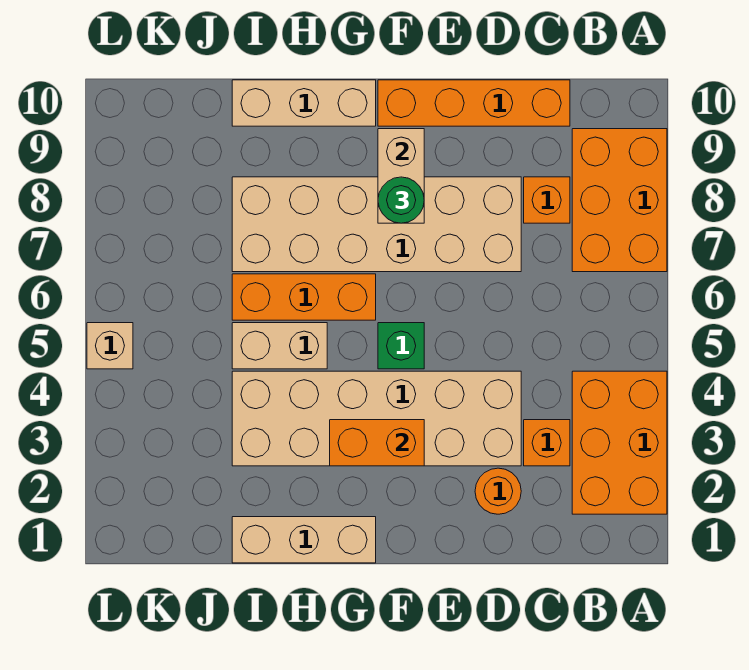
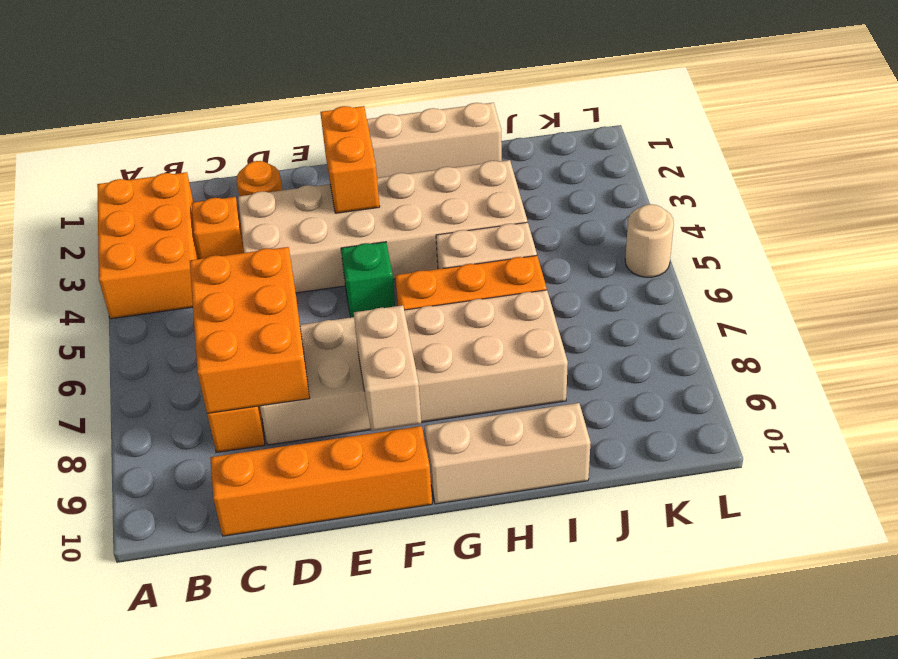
orange brick A7:B9 level 1 -> orange brick C6:D8 level 2
orange brick F3:G3 level 2 -> orange brick F2:F3 level 2
green round brick F8 level 3 -> none
tan brick L5 level 1 -> tan round brick L5 level 1

